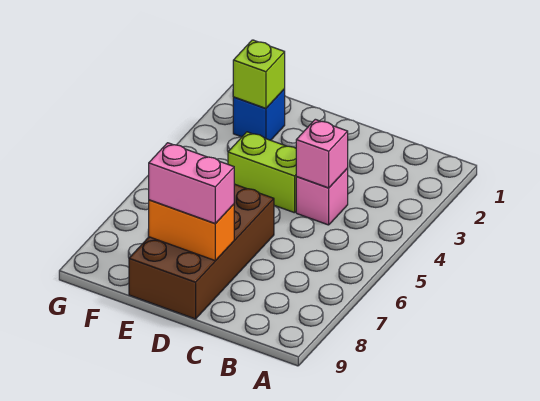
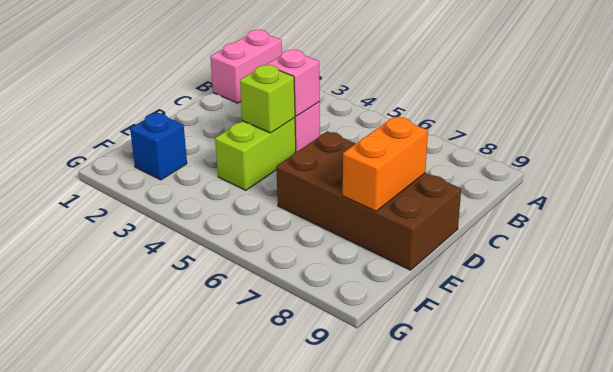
pink brick D8:E8 level 3 -> pink brick A1:B1 level 1
lime brick F2 level 2 -> lime brick D4 level 2

